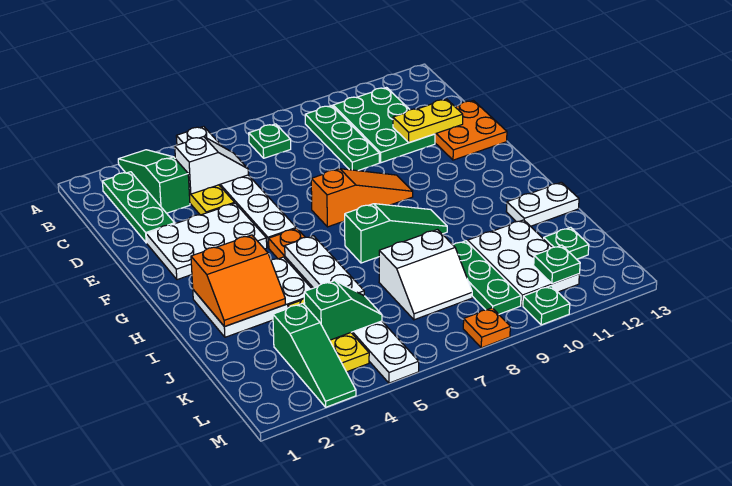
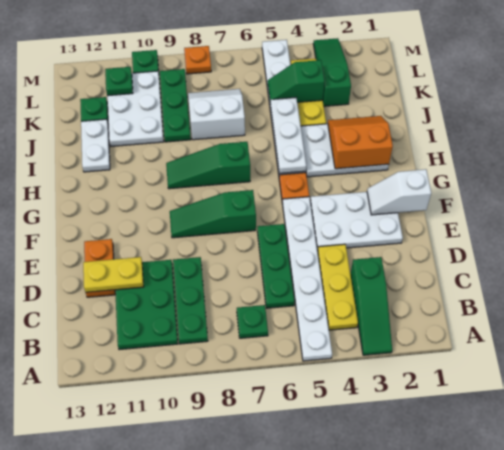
green plate B2:D2 level 1 -> green plate C6:E6 level 1
white slope C4:C5 level 2 top 4 -> white slope F1:F2 level 2 top 1
orange plate D12:E13 level 1 -> orange plate D12:E12 level 1
orange slope F7:F9 level 1 top 7 -> green slope F7:F9 level 1 top 7
white plate I12:I13 level 1 -> white plate I12:J12 level 1

